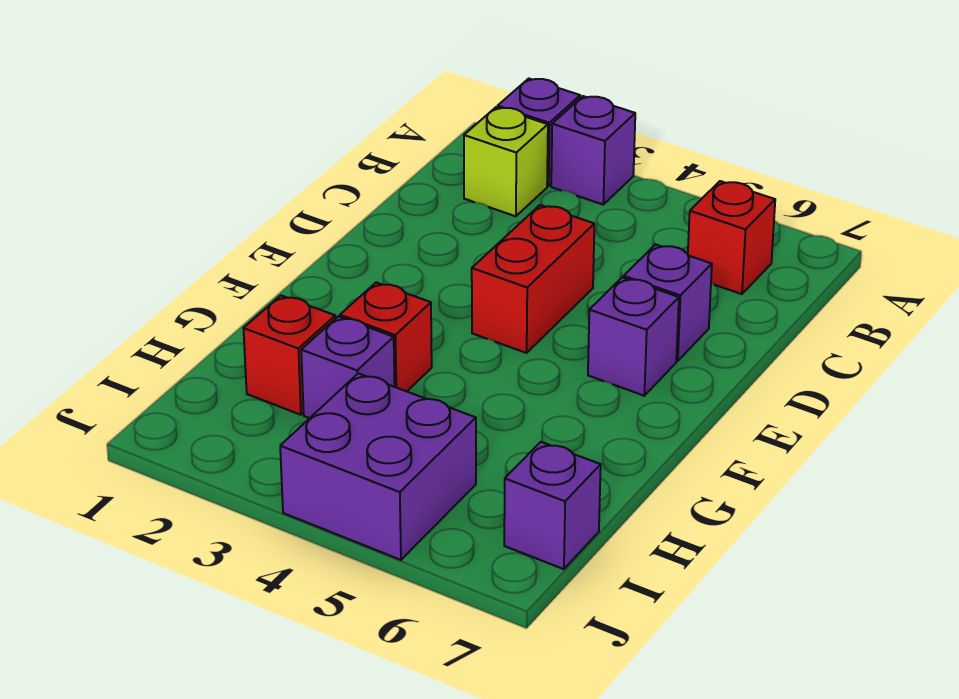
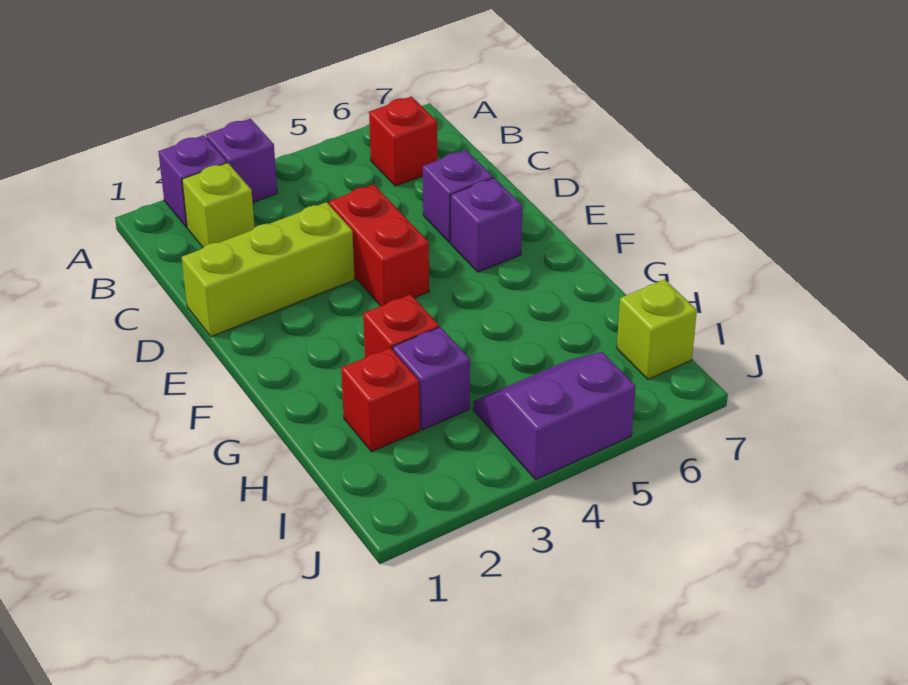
none -> lime brick D1:D3 level 1
purple brick I4:J5 level 1 -> purple slope I4:J5 level 1 top J
purple brick I7 level 1 -> lime brick I7 level 1

